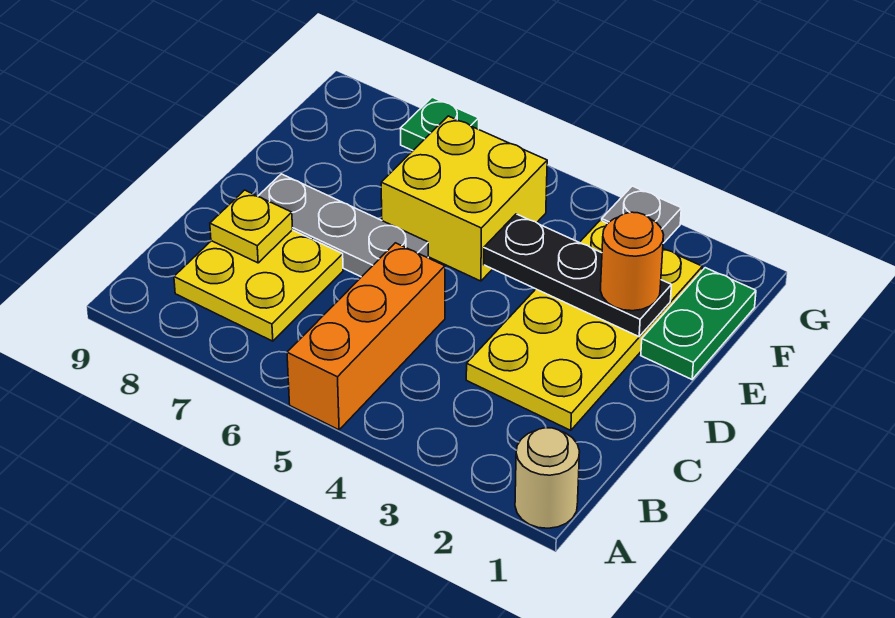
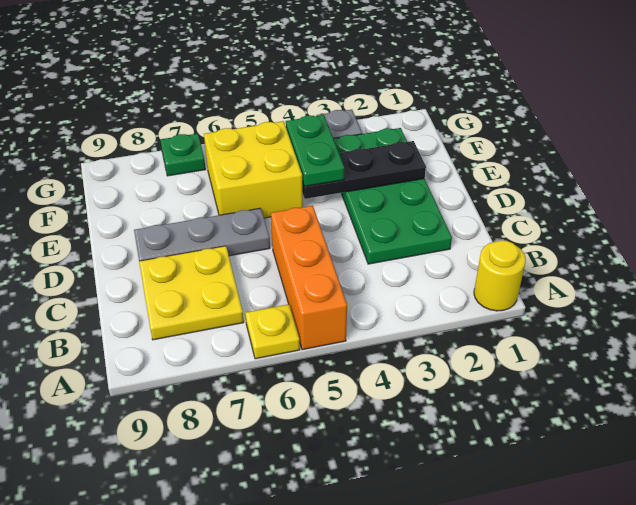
tan round brick A1 level 1 -> yellow round brick A1 level 1
yellow plate C2:F3 level 1 -> green plate C2:F3 level 1
yellow plate C8 level 2 -> yellow plate A6 level 1
green plate E1:F1 level 1 -> green plate E4:F4 level 3
orange round brick E2 level 3 -> none

